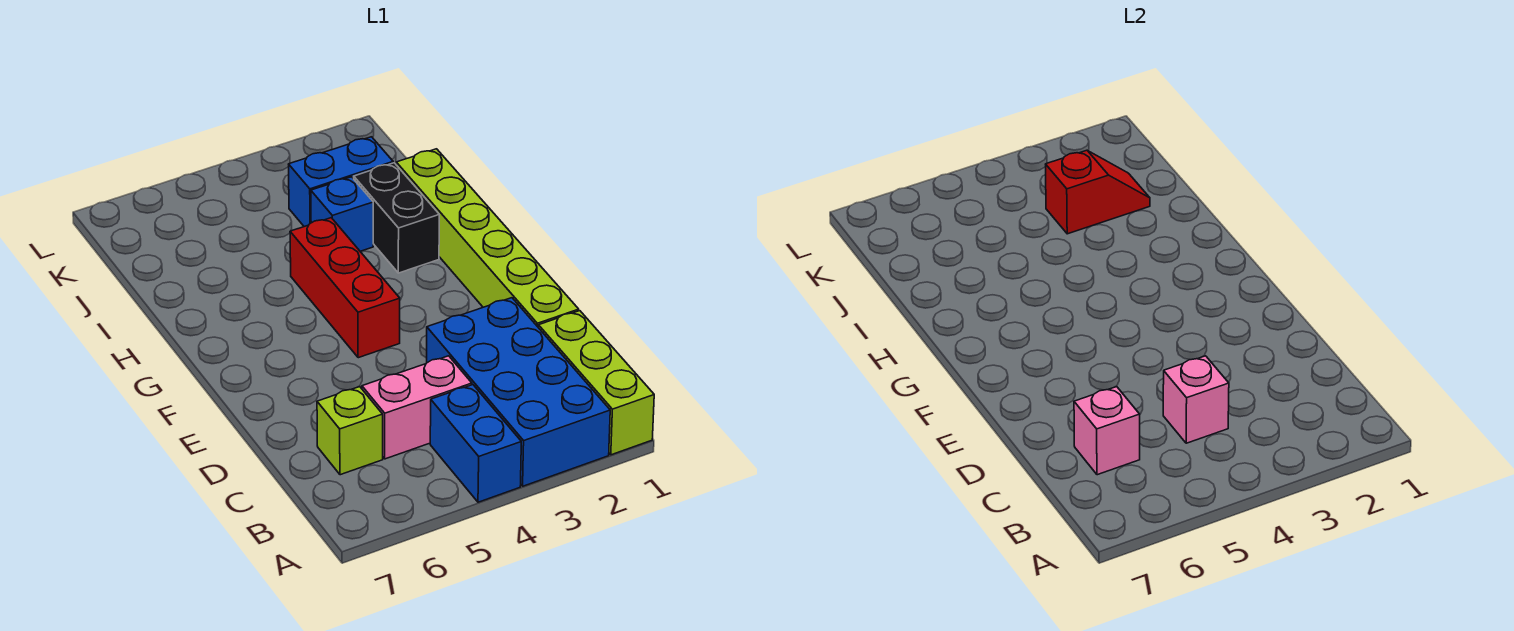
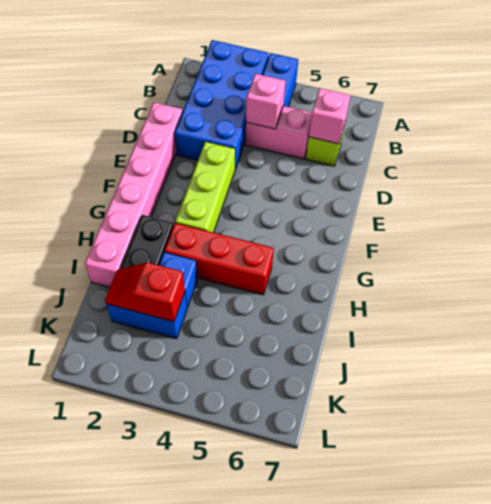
lime brick A1:C1 level 1 -> lime brick E3:G3 level 1
lime brick D1:I1 level 1 -> pink brick D1:I1 level 1
red brick F4:H4 level 1 -> red brick H3:H5 level 1

